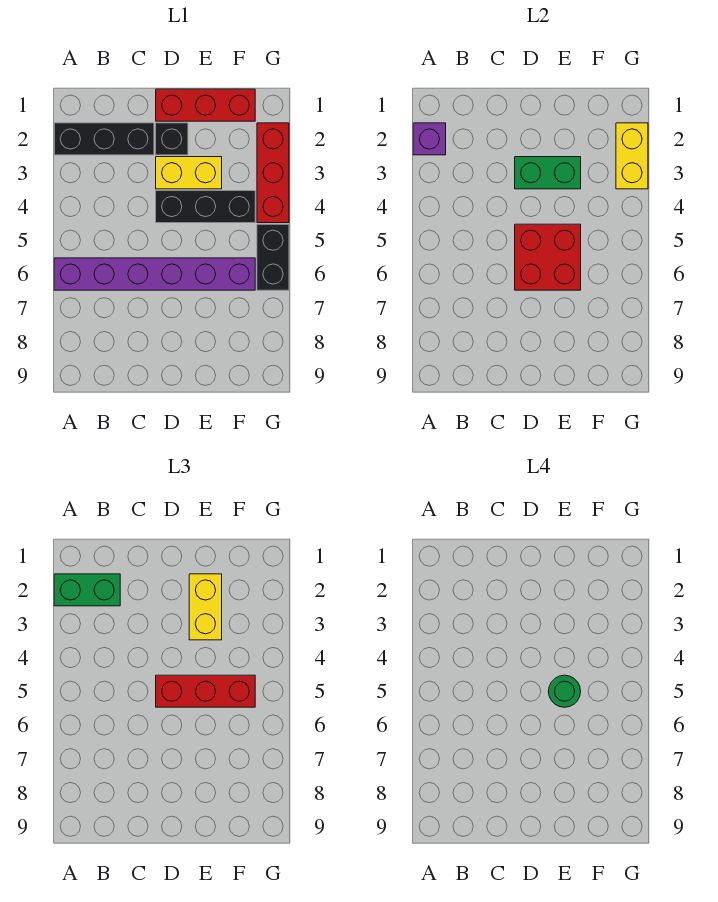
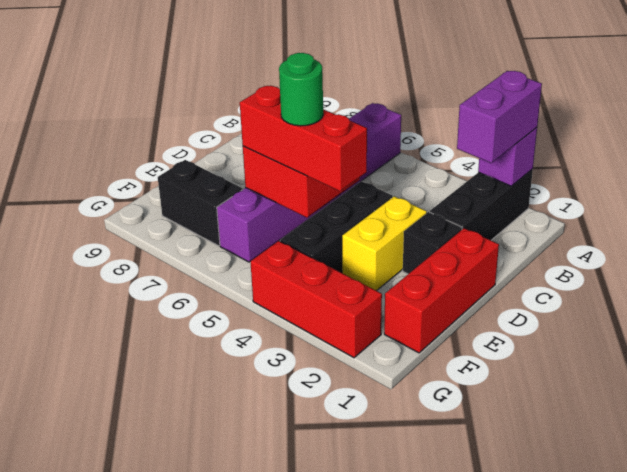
green brick A2:B2 level 3 -> purple brick A2:B2 level 3
green brick D3:E3 level 2 -> none
red brick D5:F5 level 3 -> red brick E4:E6 level 3
yellow brick E2:E3 level 3 -> none
yellow brick G2:G3 level 2 -> none
black brick G5:G6 level 1 -> black brick F7:F8 level 1

